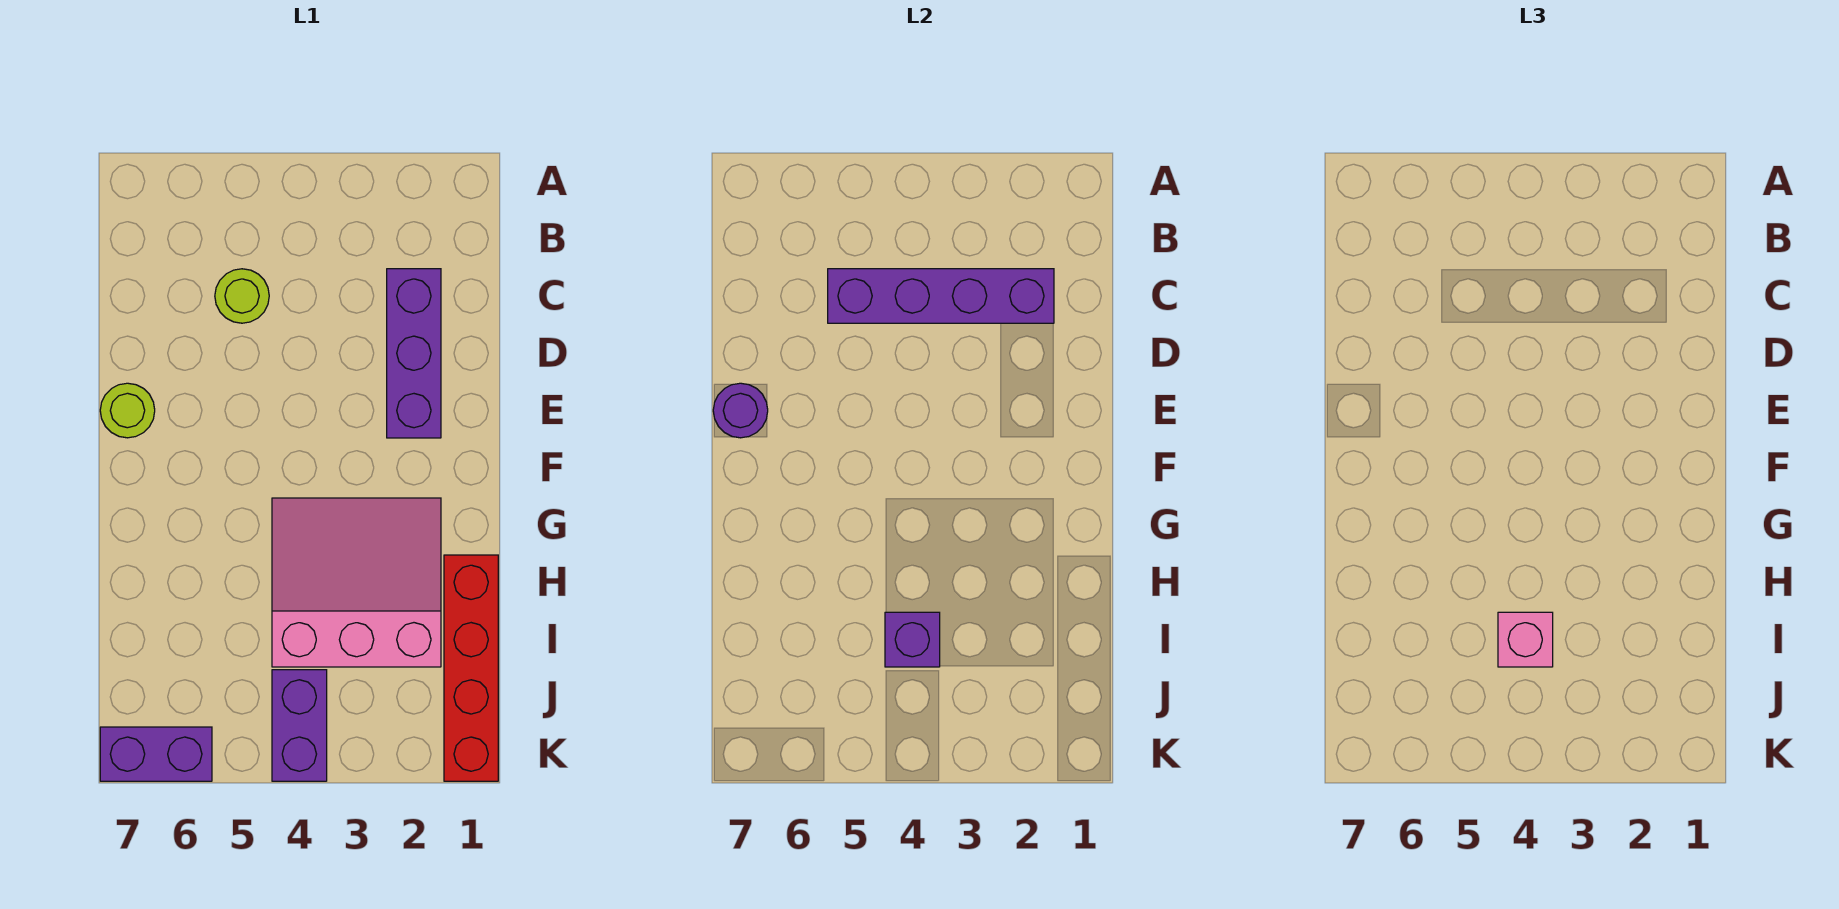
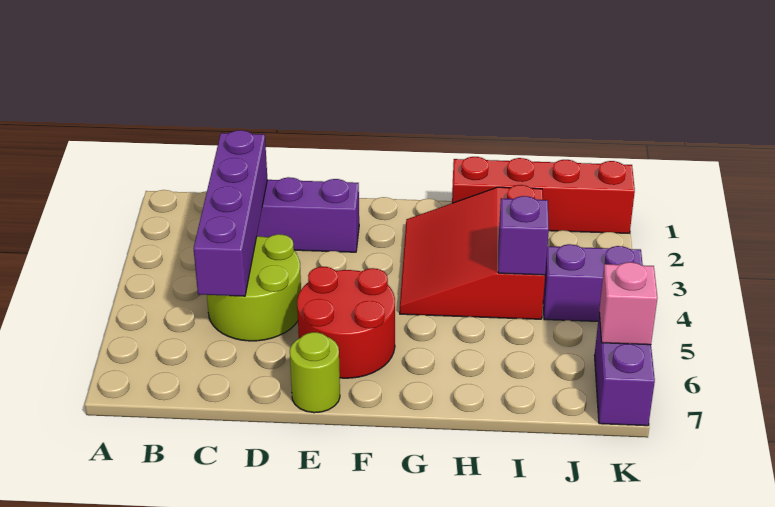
lime round brick C5 level 1 -> lime round brick C4:D5 level 1
none -> red round brick E5:F6 level 1
purple round brick E7 level 2 -> none
pink slope G2:I4 level 1 top I -> red slope G2:I4 level 1 top I
pink brick I4 level 3 -> pink brick K6 level 2

